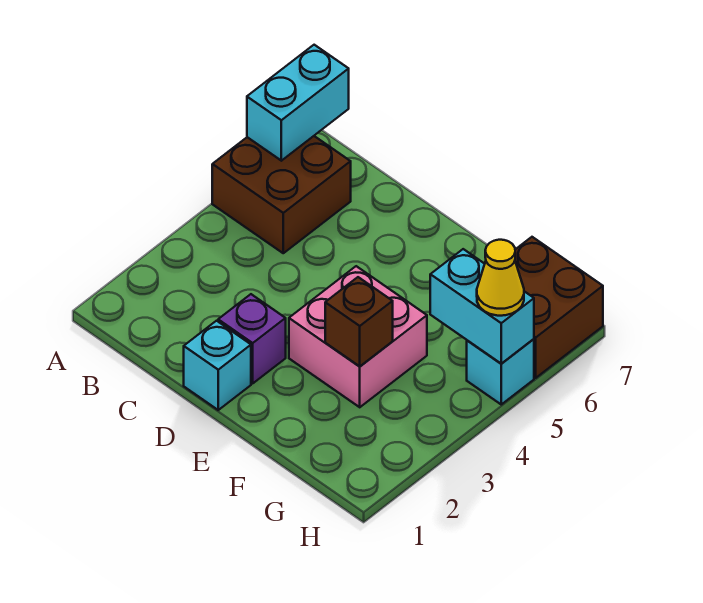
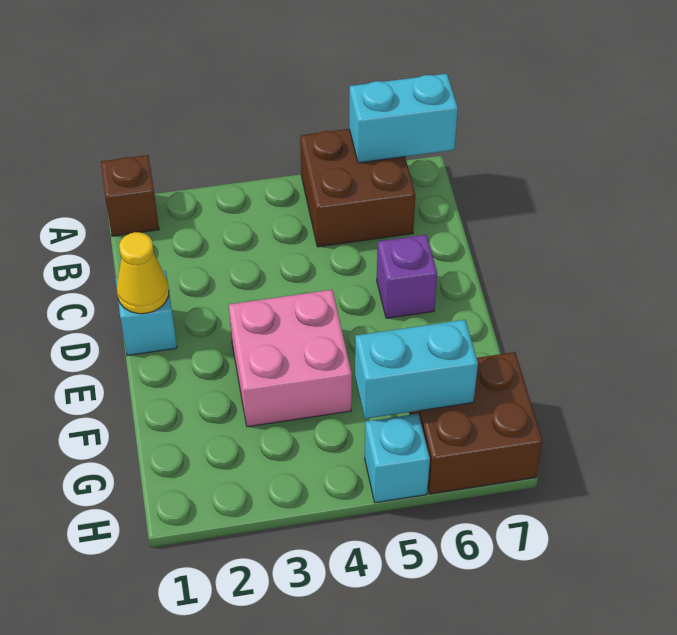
purple brick D2 level 1 -> purple brick D6 level 1
brown brick F3 level 2 -> brown brick A1 level 1
cyan brick G5:H5 level 2 -> cyan brick G5:G6 level 2
yellow cone H5 level 3 -> yellow cone D1 level 2

